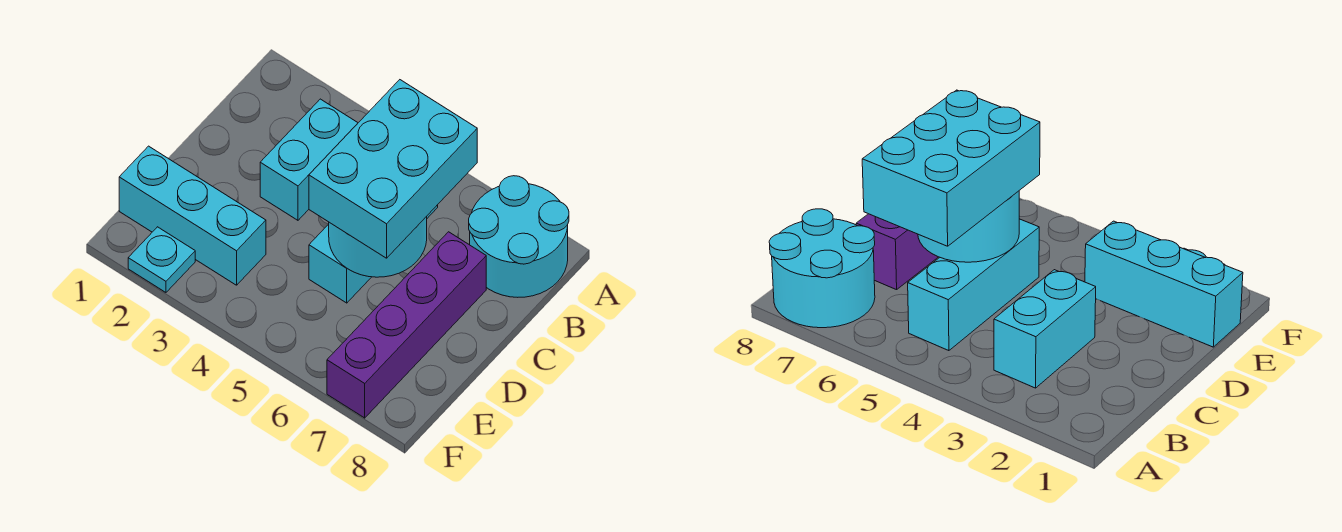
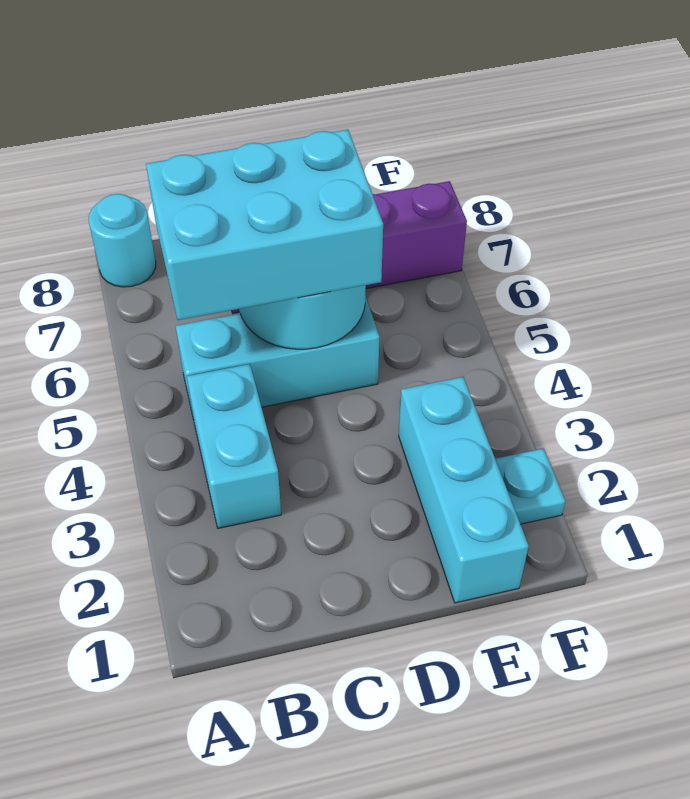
cyan round brick A7:B8 level 1 -> cyan round brick A8 level 1
cyan brick B3:C3 level 1 -> cyan brick B3:B4 level 1

